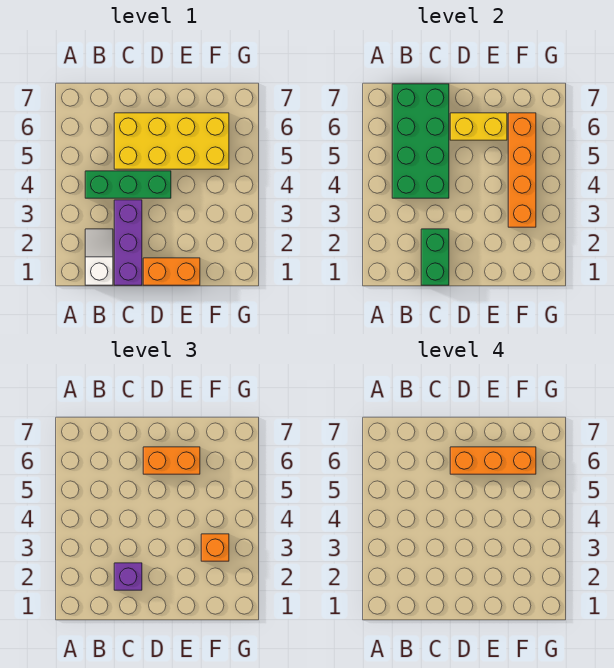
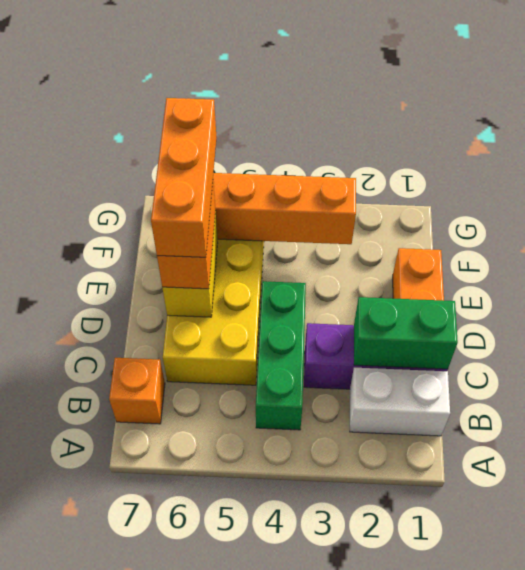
white slope B1:B2 level 1 top 1 -> white brick B1:B2 level 1
green brick B4:C7 level 2 -> none
purple brick C2 level 3 -> none
orange brick F3 level 3 -> orange brick B7 level 1

